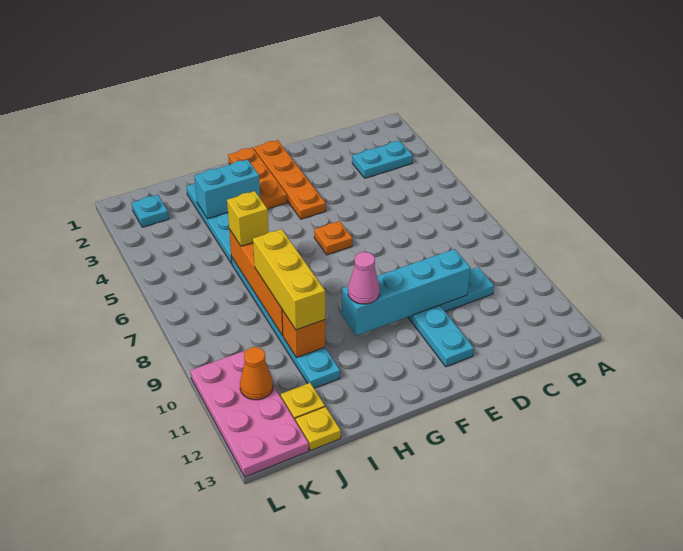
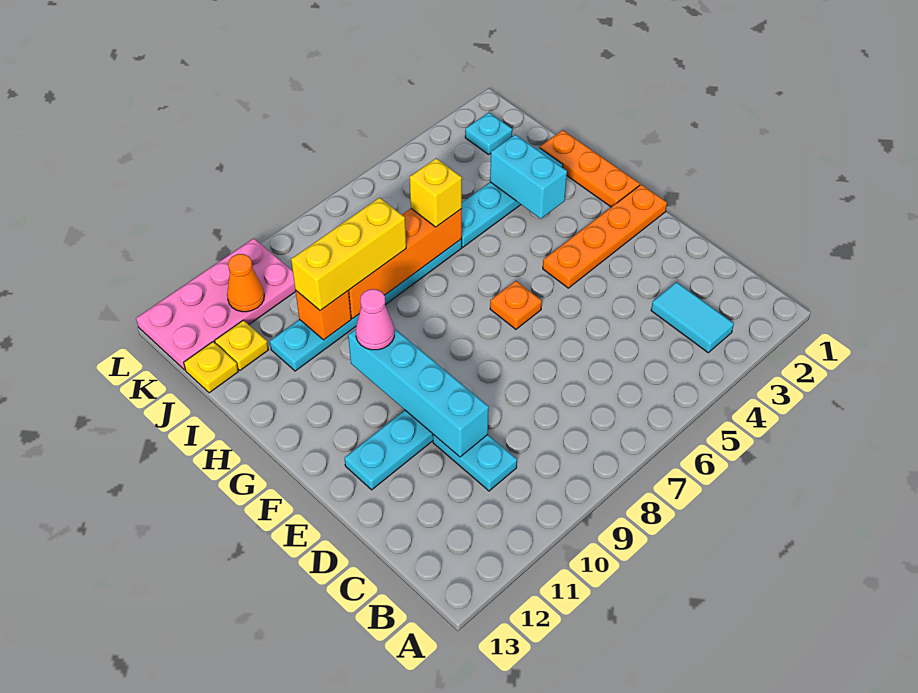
cyan plate B3:C3 level 1 -> cyan tile B3:C3 level 1
orange plate G1:G3 level 1 -> orange plate G1:I1 level 1

